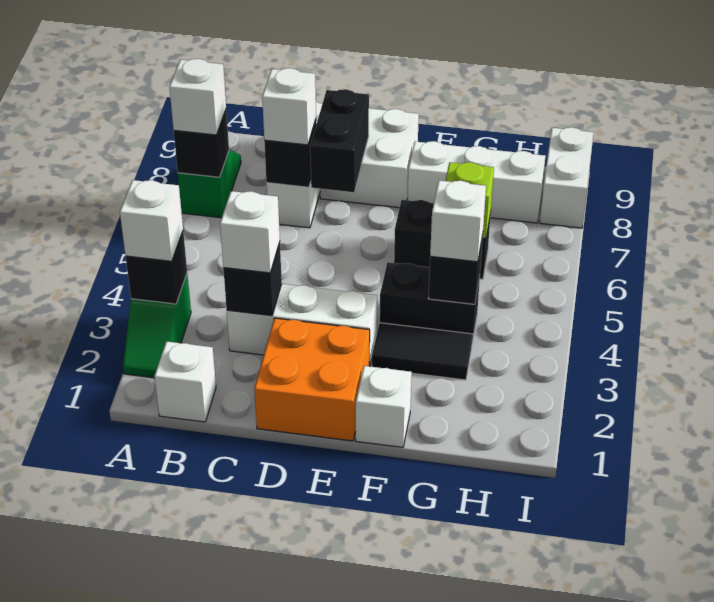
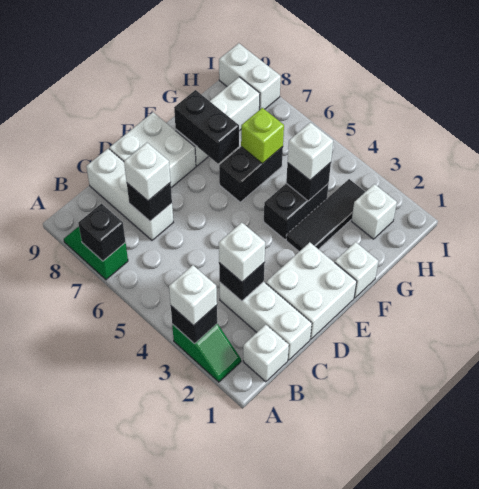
white brick A7 level 3 -> white brick H2 level 1
white brick C3:E3 level 1 -> white brick C1:C3 level 1
orange brick D1:E2 level 1 -> white brick D1:E2 level 1
black brick D7:D8 level 2 -> black brick F7:F8 level 2
black tile F3:G3 level 1 -> black tile F3:H3 level 1

